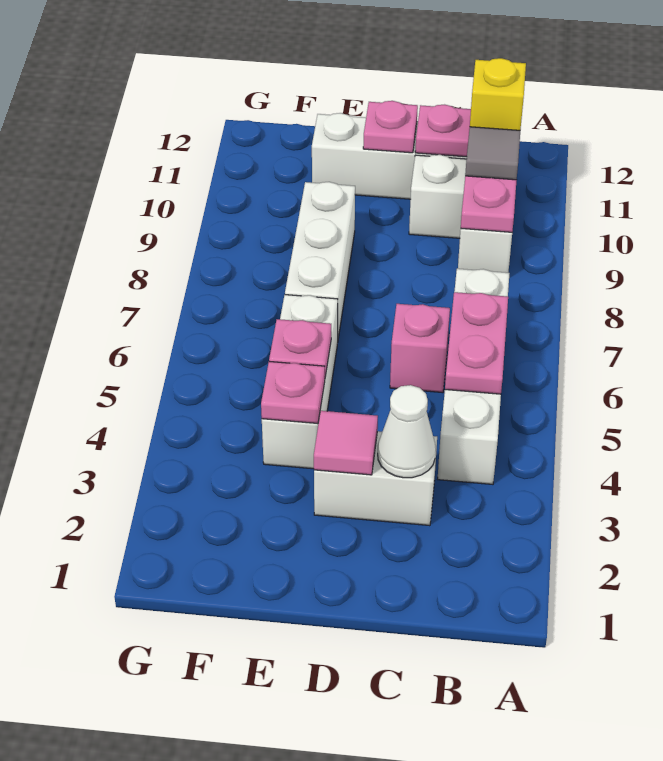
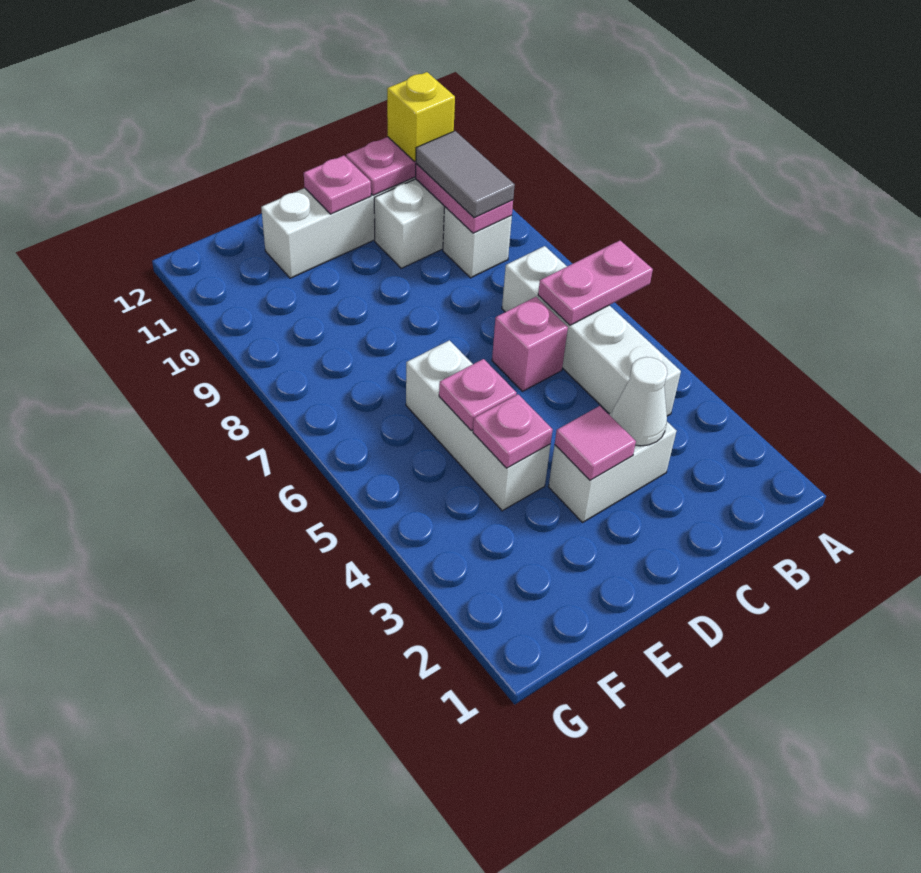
pink plate B5:B6 level 2 -> pink plate A6:B6 level 2
grey tile B10 level 3 -> grey tile B9:B10 level 3
white brick E7:E9 level 1 -> none

